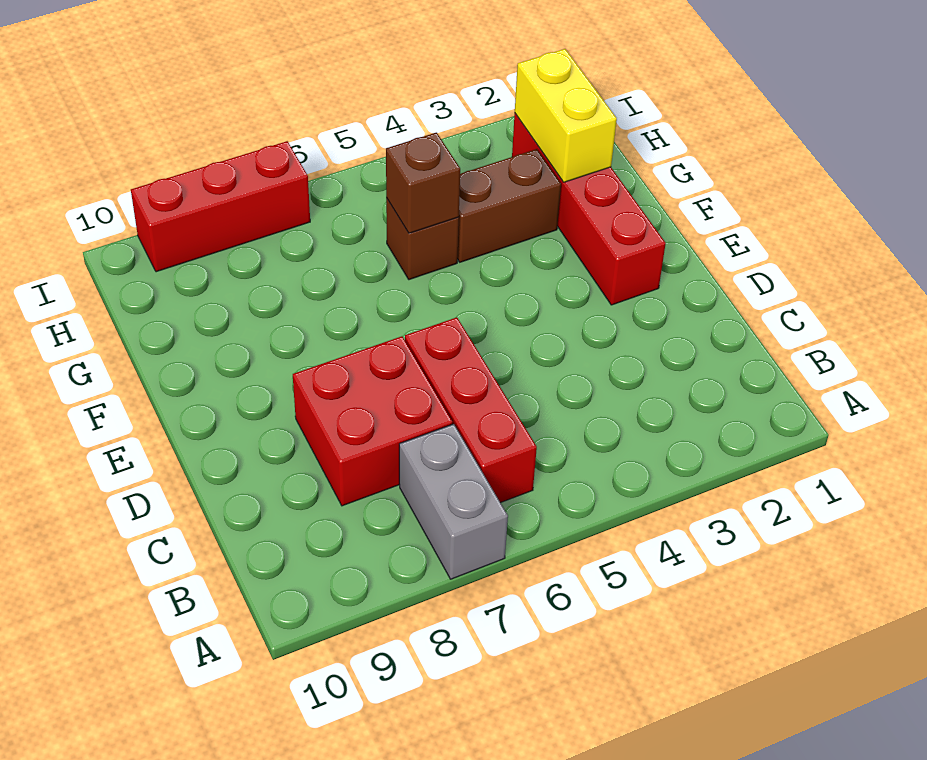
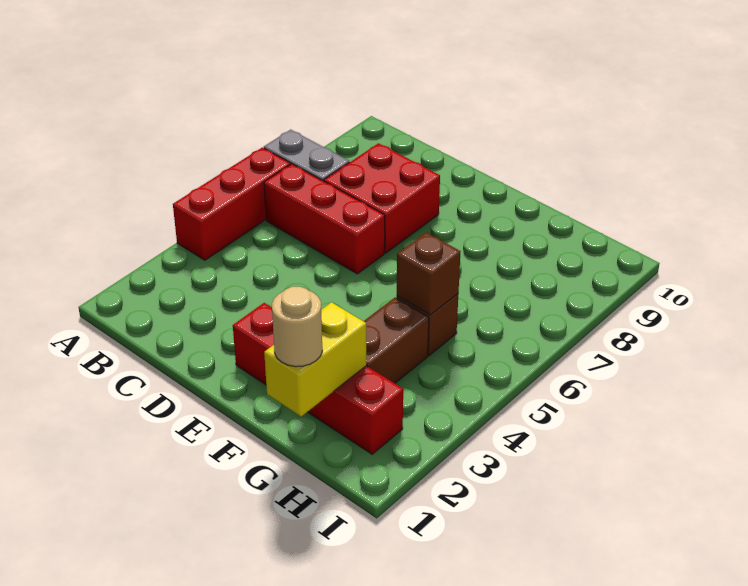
none -> tan round brick G1 level 3
yellow brick G2:H2 level 2 -> yellow brick G1:G2 level 2
red brick I7:I9 level 1 -> red brick A4:A6 level 1

